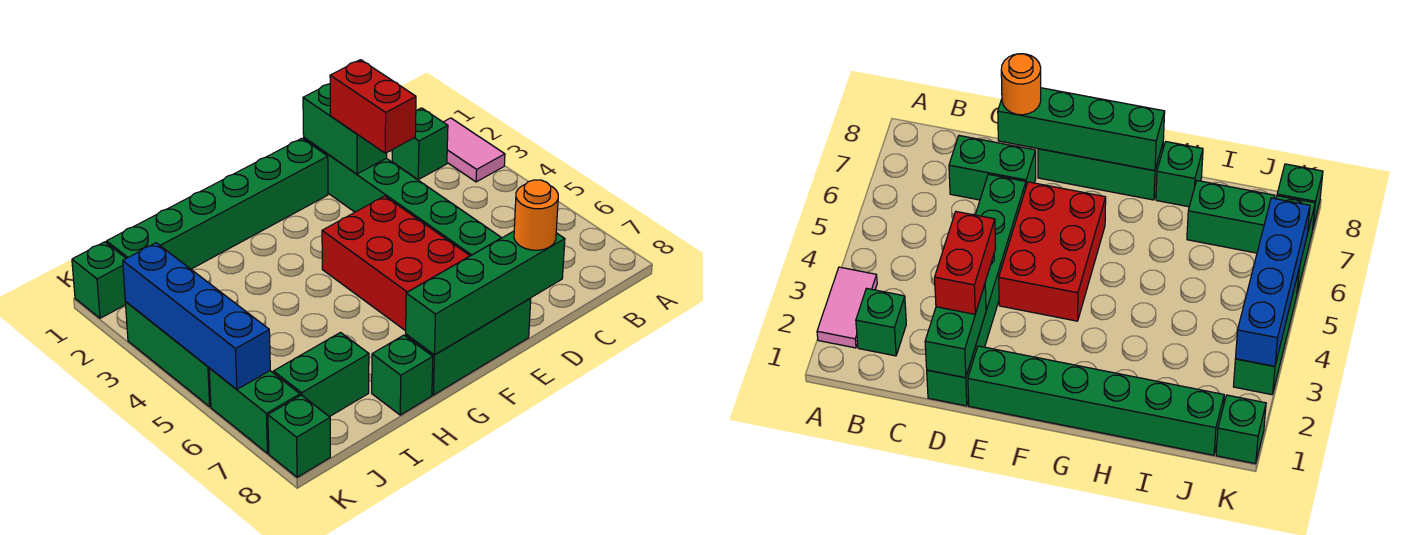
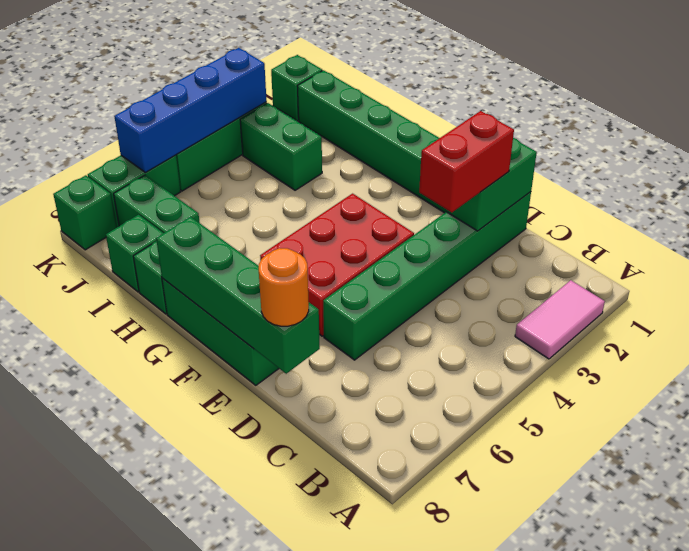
green brick B2 level 1 -> green brick I8 level 1
green brick C7:D7 level 1 -> green brick I3:J3 level 1

